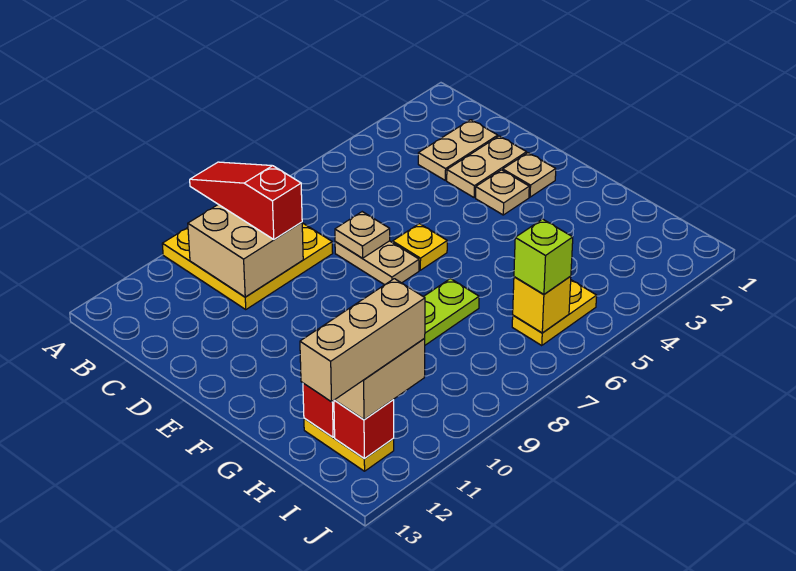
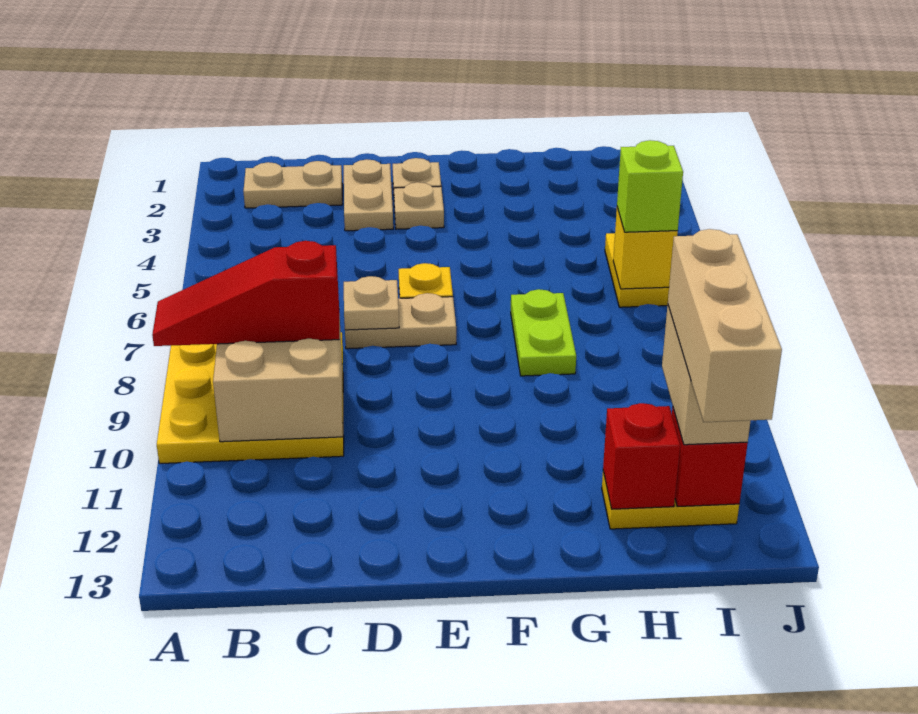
tan plate C2:C3 level 1 -> tan plate B2:C2 level 1

